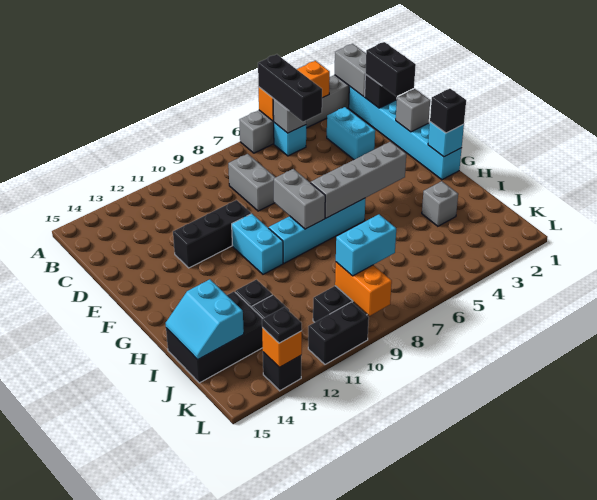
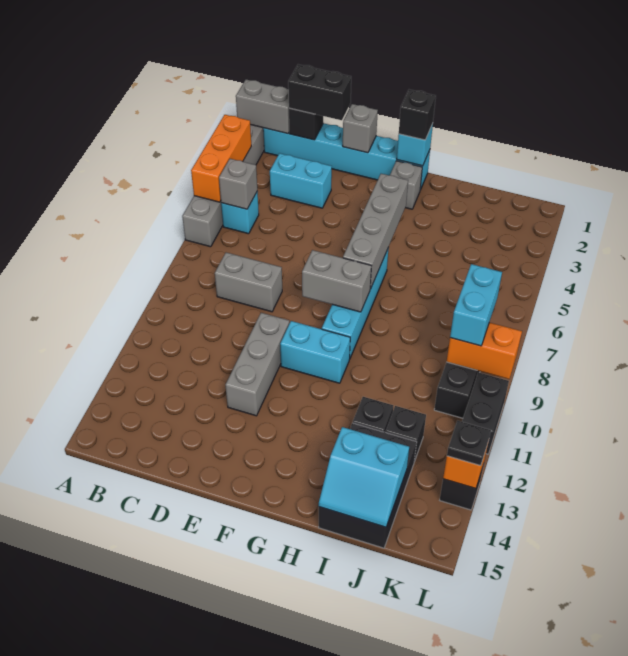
black brick A5:C5 level 3 -> none
black brick E10:E12 level 1 -> grey brick E10:E12 level 1
grey brick I3 level 1 -> grey brick G2 level 1

